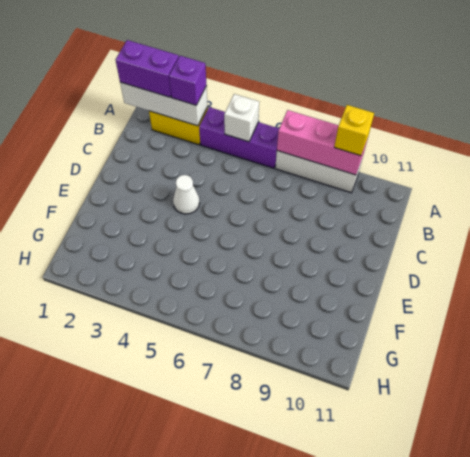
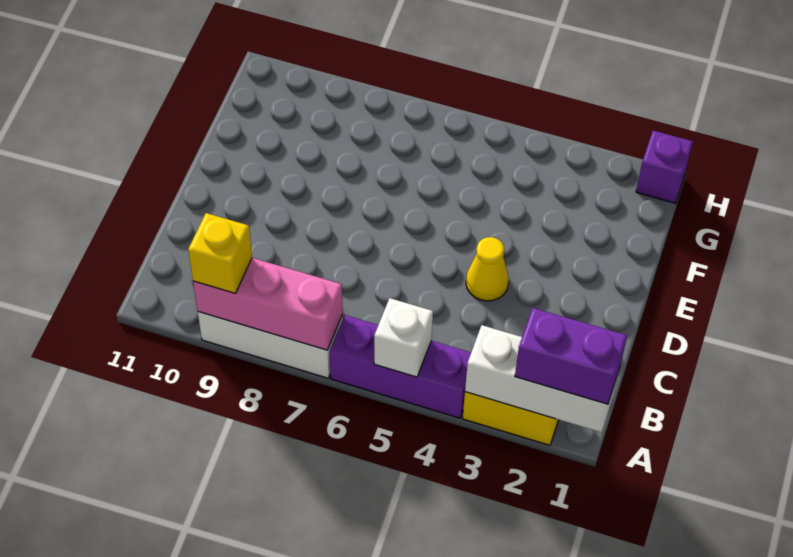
purple brick A3 level 3 -> purple brick H1 level 1
white cone D4 level 1 -> yellow cone D4 level 1

